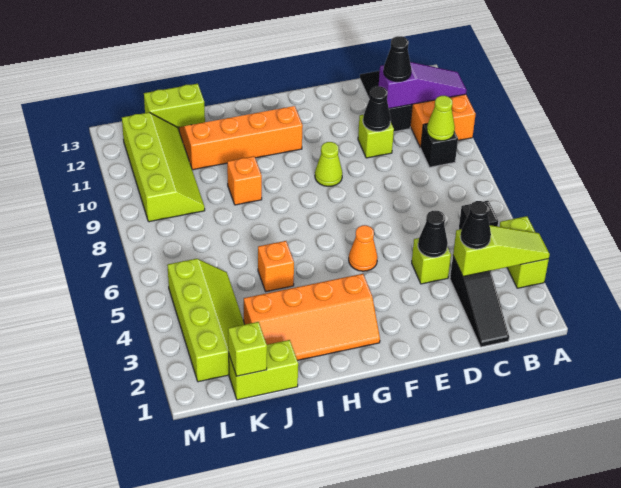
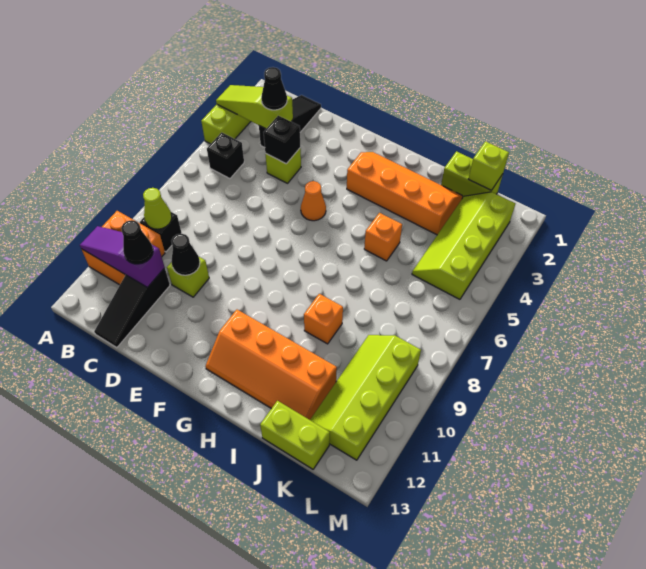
black cone D4 level 2 -> black brick D4 level 2
lime cone F9 level 1 -> none

